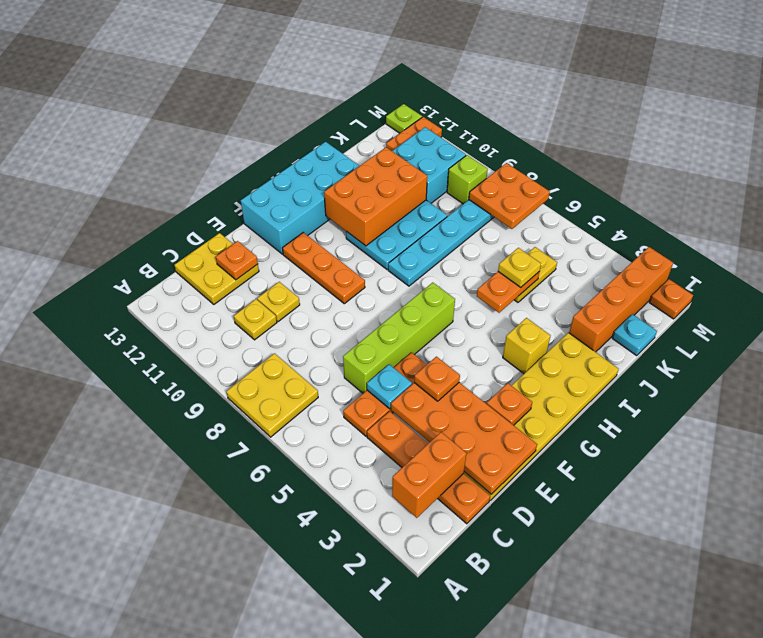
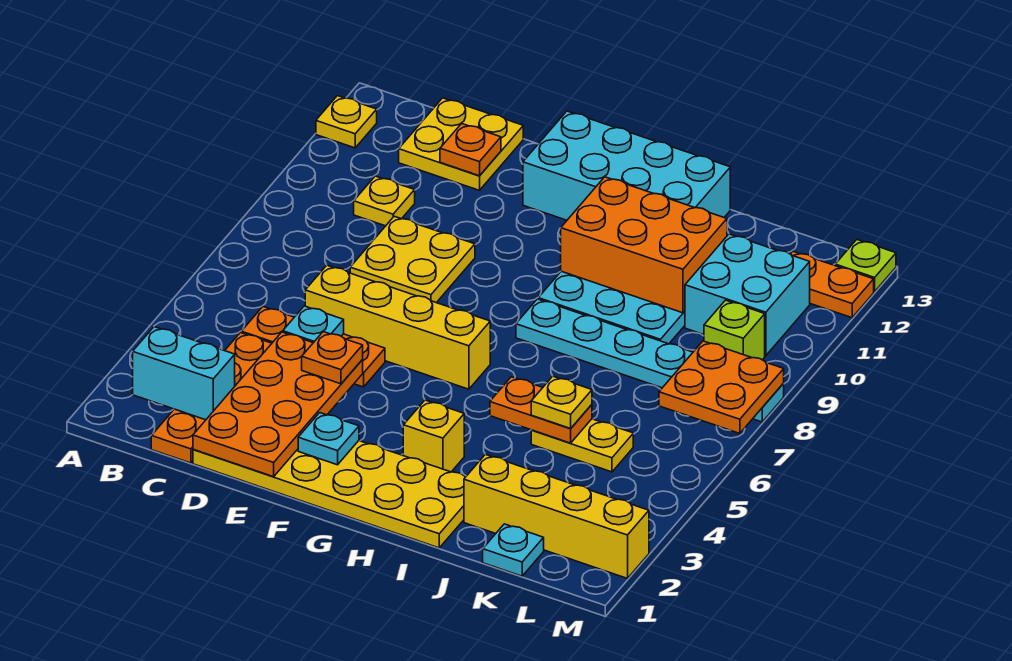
yellow plate A7:B8 level 1 -> yellow plate D8:E9 level 1
orange brick B2:C2 level 2 -> cyan brick B2:C2 level 2
lime brick D6:G6 level 1 -> yellow brick D6:G6 level 1
yellow plate D10 level 1 -> yellow plate A12 level 1
orange plate F2 level 2 -> cyan plate F2 level 2
orange plate F9:F11 level 1 -> none
orange brick J2:M2 level 1 -> yellow brick J2:M2 level 1
orange plate M1 level 1 -> none

